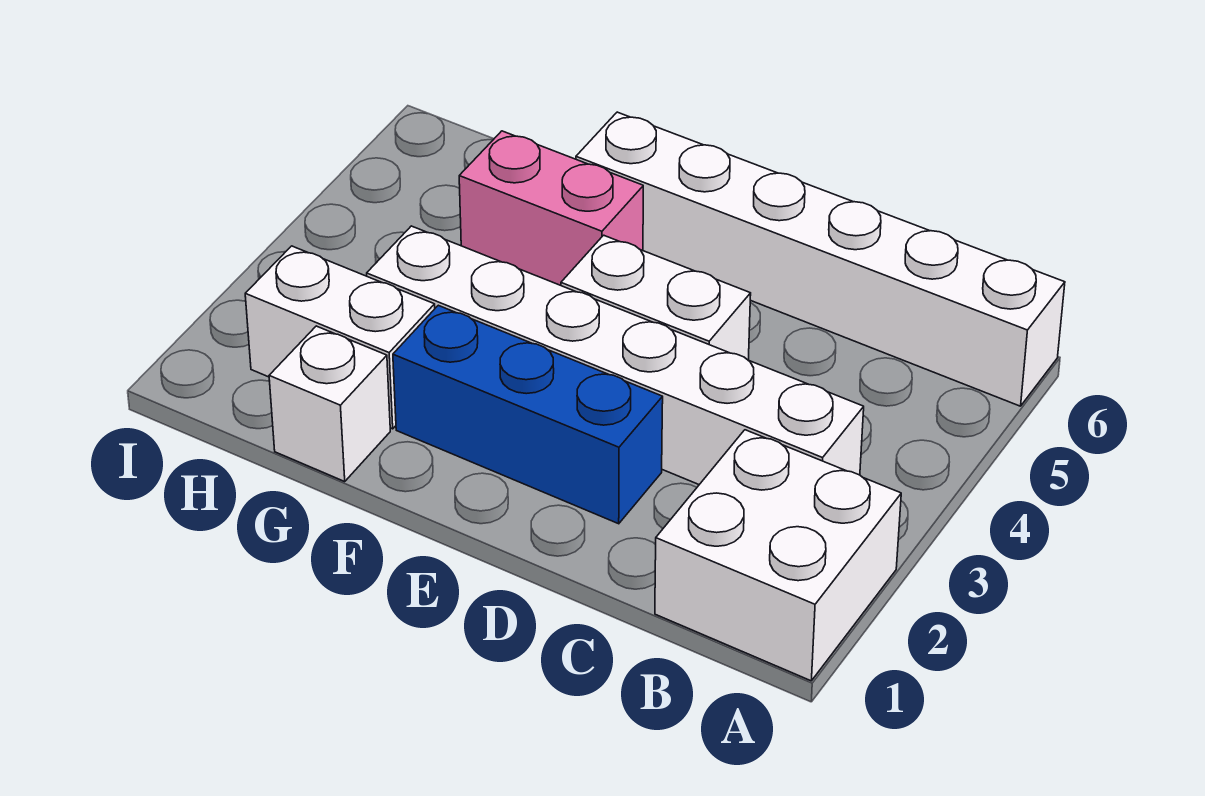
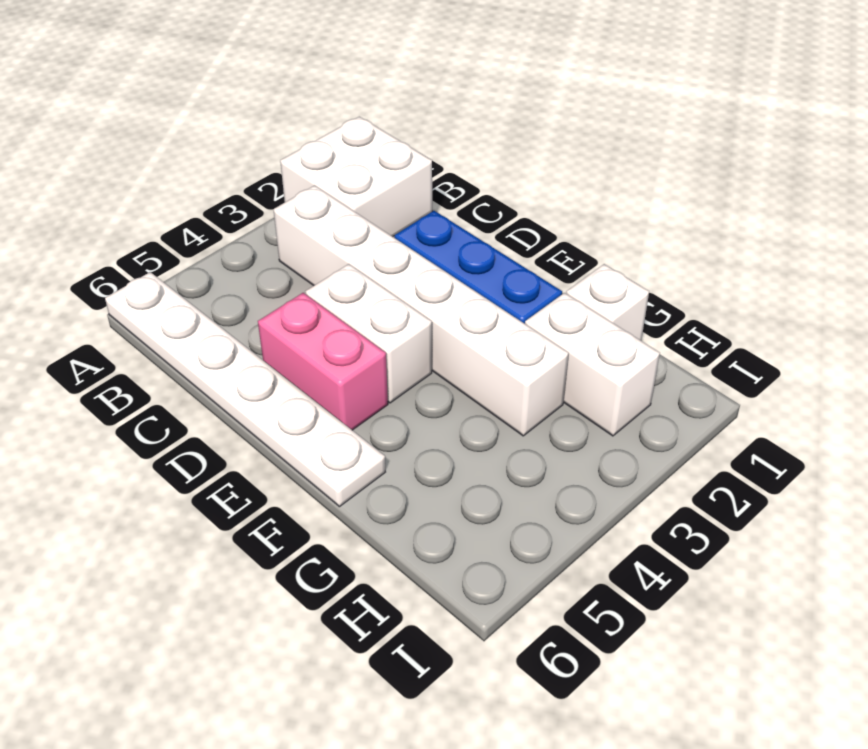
white brick A6:F6 level 1 -> white plate A6:F6 level 1
pink brick F5:G5 level 1 -> pink brick D5:E5 level 1

